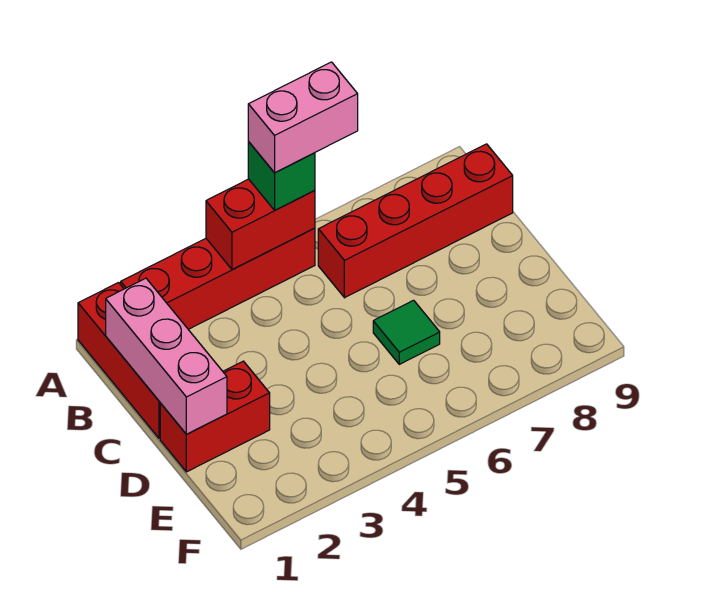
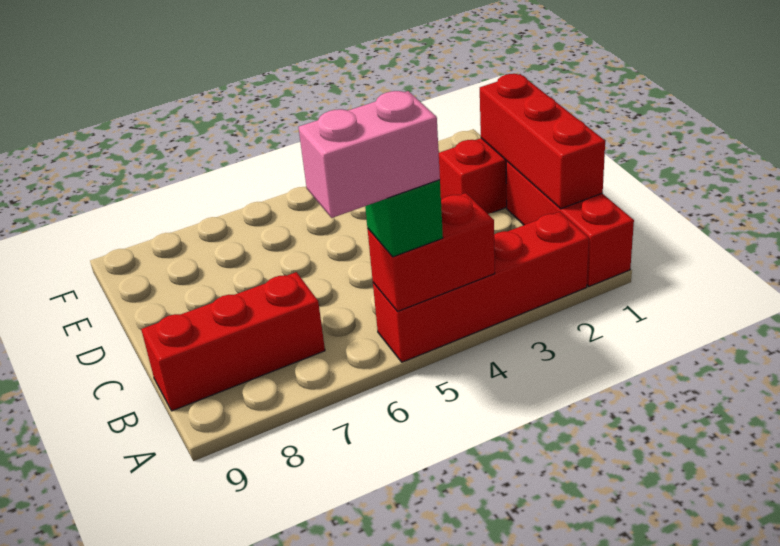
pink brick B1:D1 level 2 -> red brick B1:D1 level 2
red brick B6:B9 level 1 -> red brick B7:B9 level 1
green tile D6 level 1 -> none

